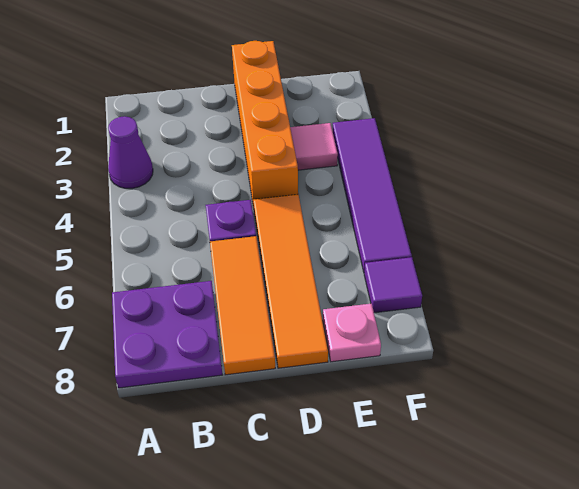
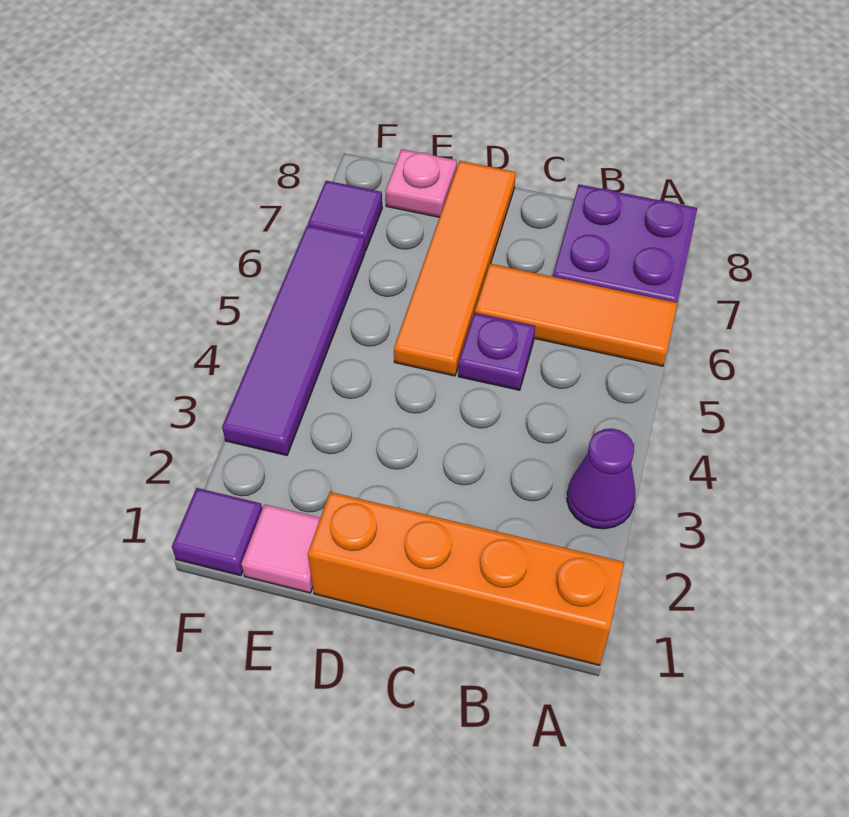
orange tile C6:C8 level 1 -> orange tile A6:C6 level 1
orange brick D1:D4 level 1 -> orange brick A1:D1 level 1
pink tile E3 level 1 -> pink tile E1 level 1
none -> purple tile F1 level 1

